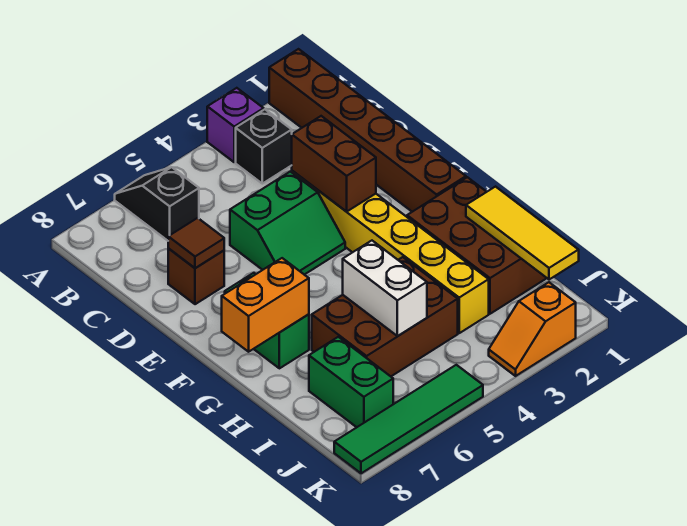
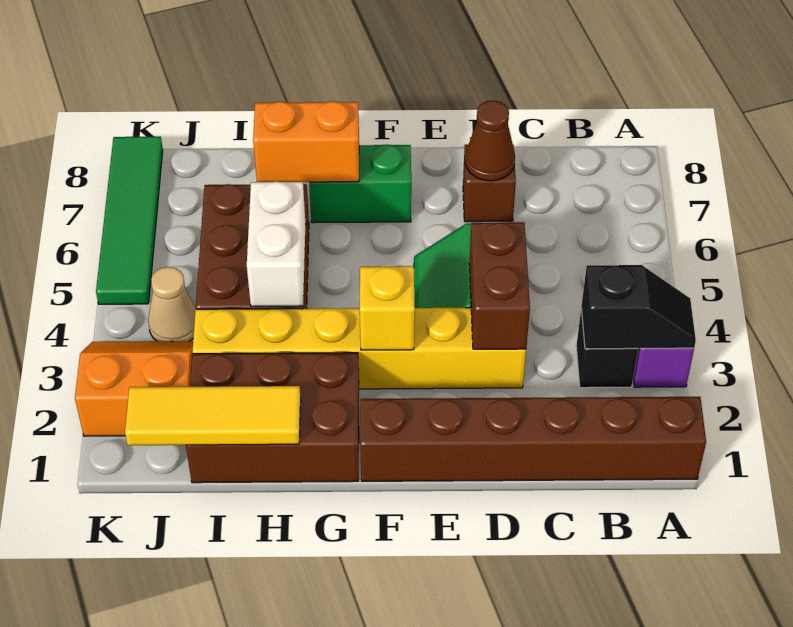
black slope A6:B6 level 1 top B -> black slope A3:B3 level 2 top B
brown brick D3:E3 level 2 -> brown brick D3:D4 level 2
brown tile D7 level 2 -> brown cone D7 level 2
none -> yellow brick F3 level 2
orange brick G7:G8 level 2 -> orange brick G7:H7 level 2
white brick H5:I5 level 2 -> white brick H4:H5 level 2
green brick I7:J7 level 1 -> none
none -> tan cone J4 level 1
orange slope K2:K3 level 1 top 2 -> orange slope J2:K3 level 1 top 2

